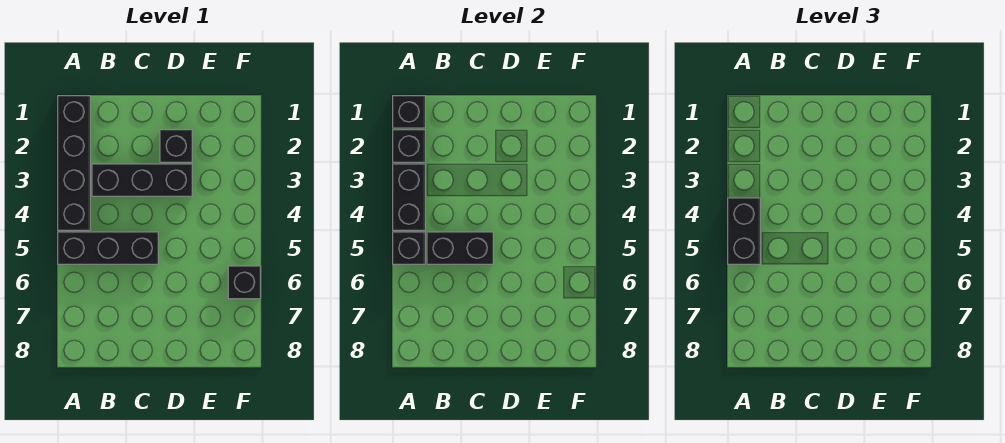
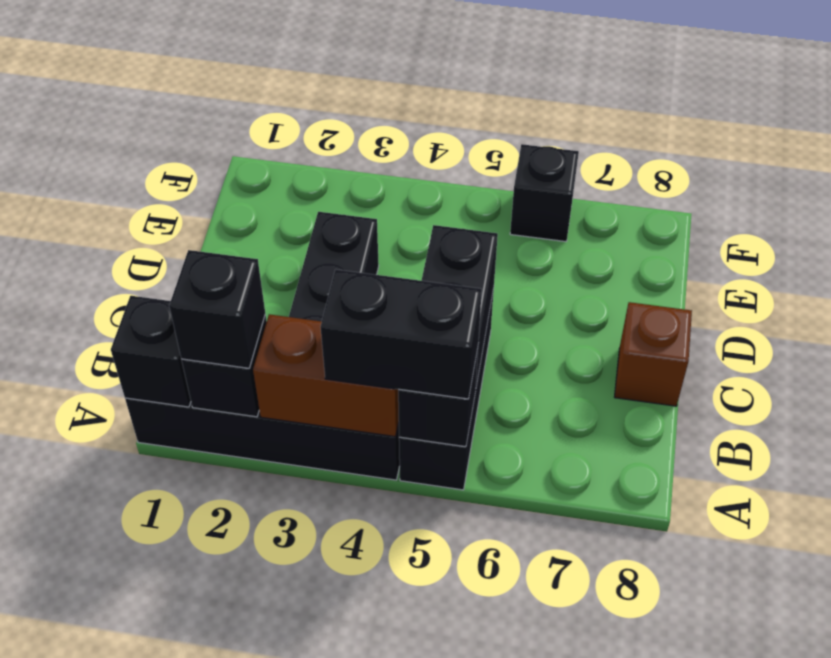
black brick A3:A4 level 2 -> brown brick A3:A4 level 2
none -> brown brick C8 level 1
black brick D2 level 1 -> black brick A2 level 3

